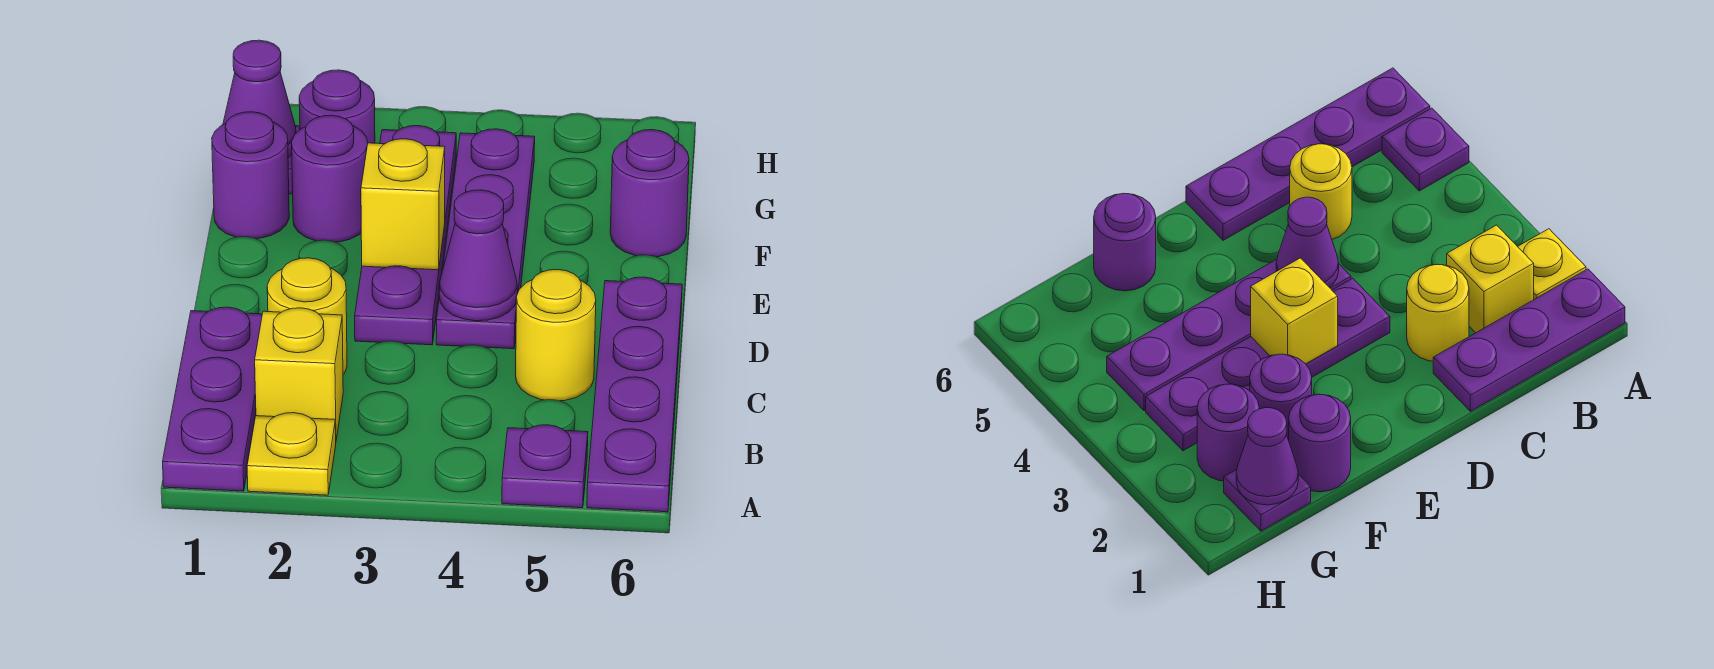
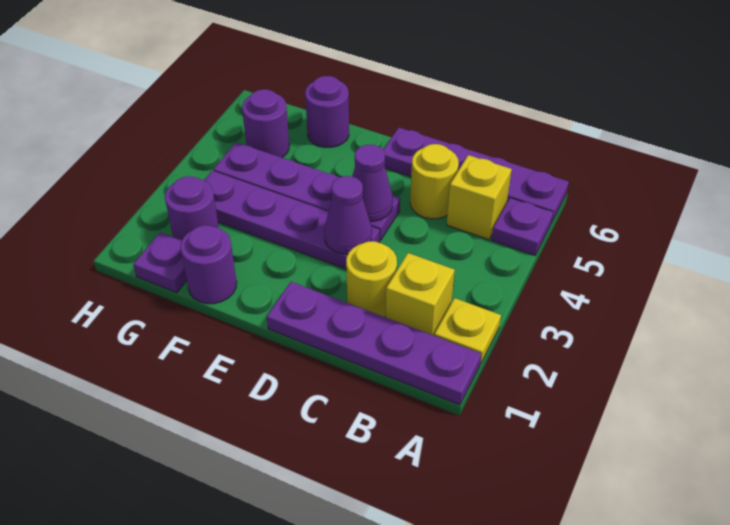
purple plate A1:C1 level 1 -> purple plate A1:D1 level 1
yellow brick E3 level 2 -> yellow brick B5 level 1
purple round brick F2 level 1 -> purple round brick G5 level 1
purple cone G1 level 2 -> purple cone D3 level 2

